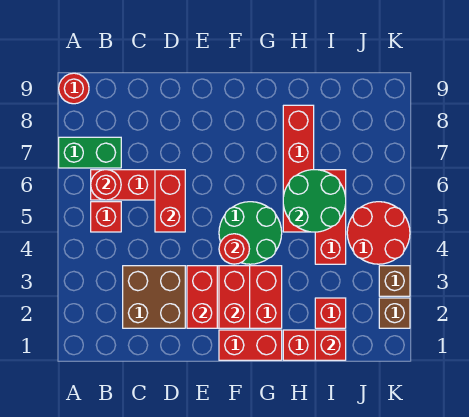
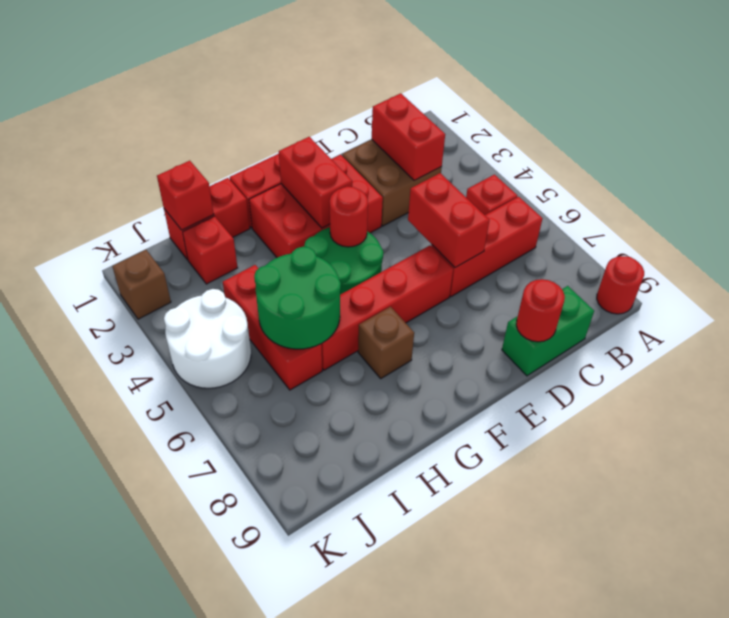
green brick A7:B7 level 1 -> green brick C9:D9 level 1
red round brick B6 level 2 -> red round brick D9 level 2
red brick E2:E3 level 2 -> red brick C2:C3 level 2
red brick H5:H8 level 1 -> red brick E6:H6 level 1
red round brick J4:K5 level 1 -> white round brick J4:K5 level 1
brown brick K3 level 1 -> brown brick G7 level 1

